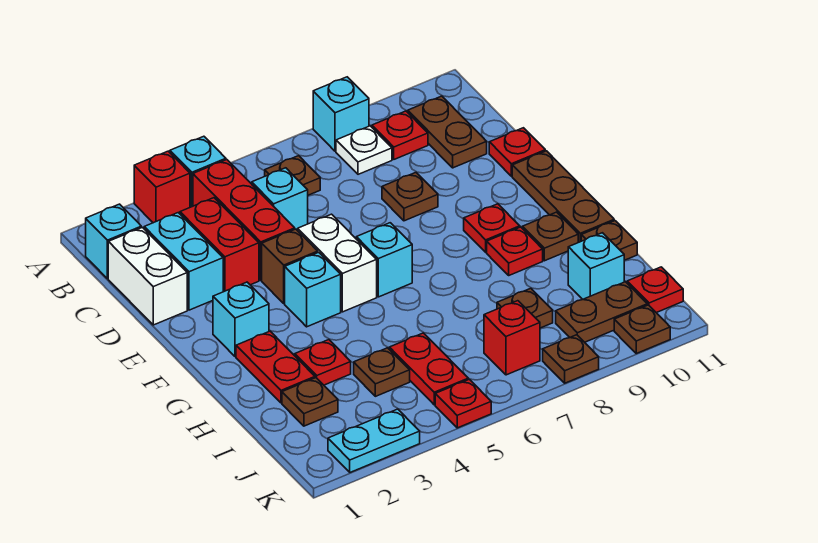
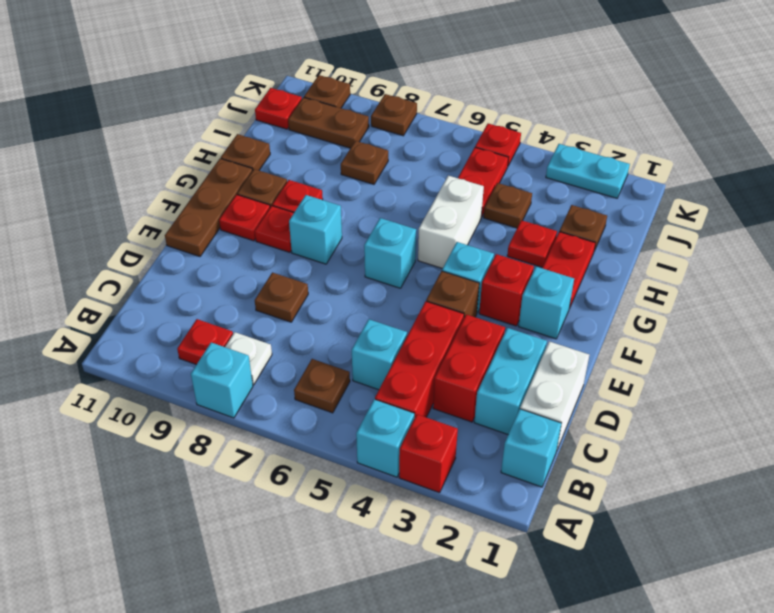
brown plate B10:C10 level 1 -> none
red plate D11 level 1 -> red plate F10 level 1
white brick E5:F5 level 1 -> white brick G5:H5 level 1
cyan brick I10 level 1 -> cyan brick F8 level 1
red brick J7 level 1 -> red brick F3 level 1

